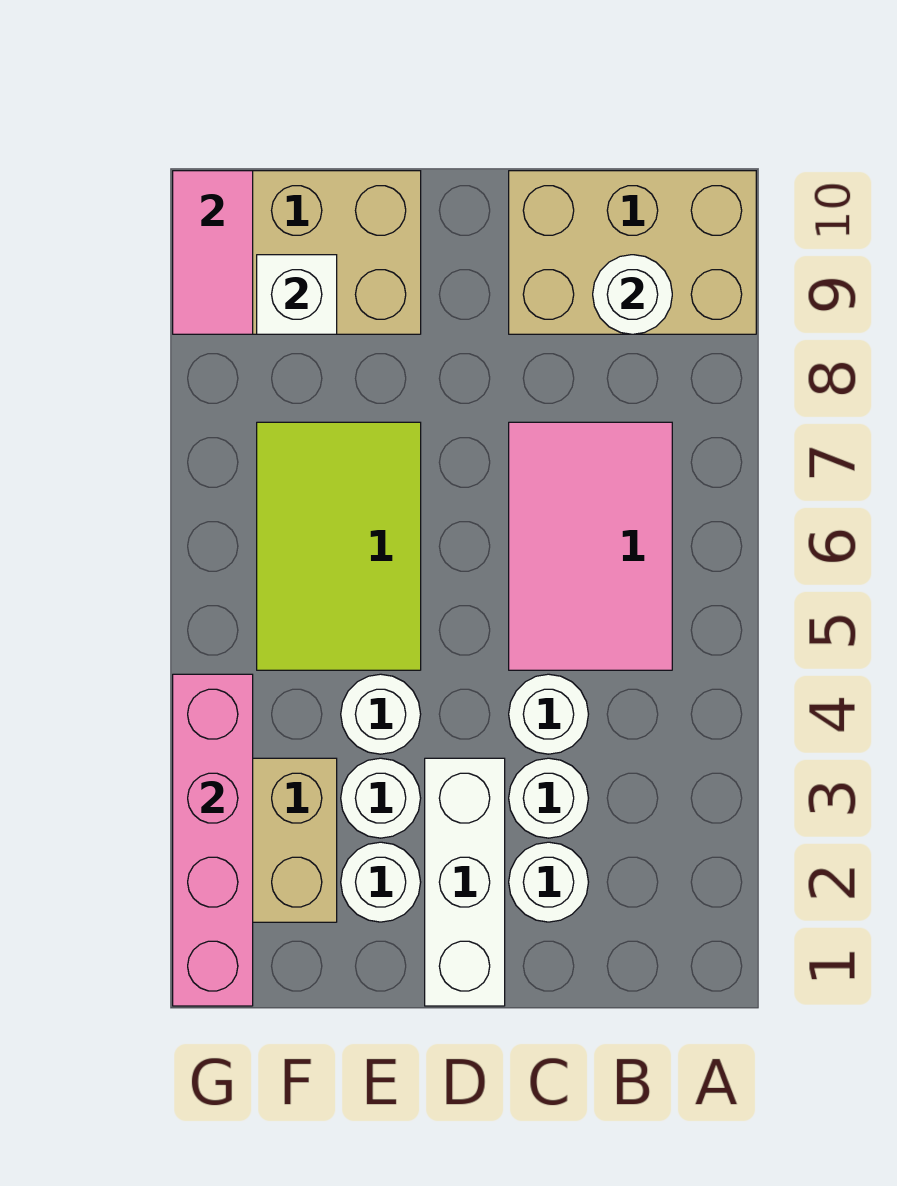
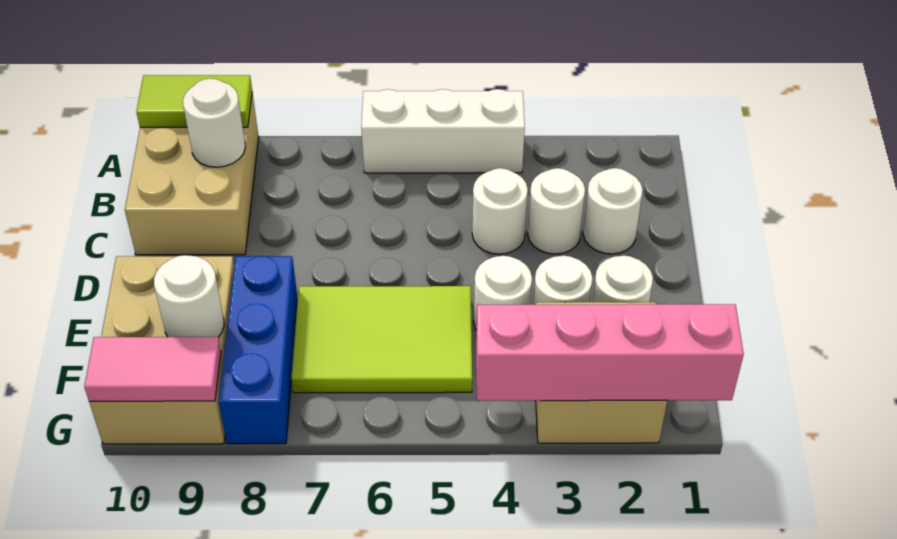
none -> lime tile A9:A10 level 2
pink tile B5:C7 level 1 -> none
white brick D1:D3 level 1 -> white brick A4:A6 level 1
none -> blue brick E8:G8 level 1
white brick F9 level 2 -> white round brick F9 level 2

